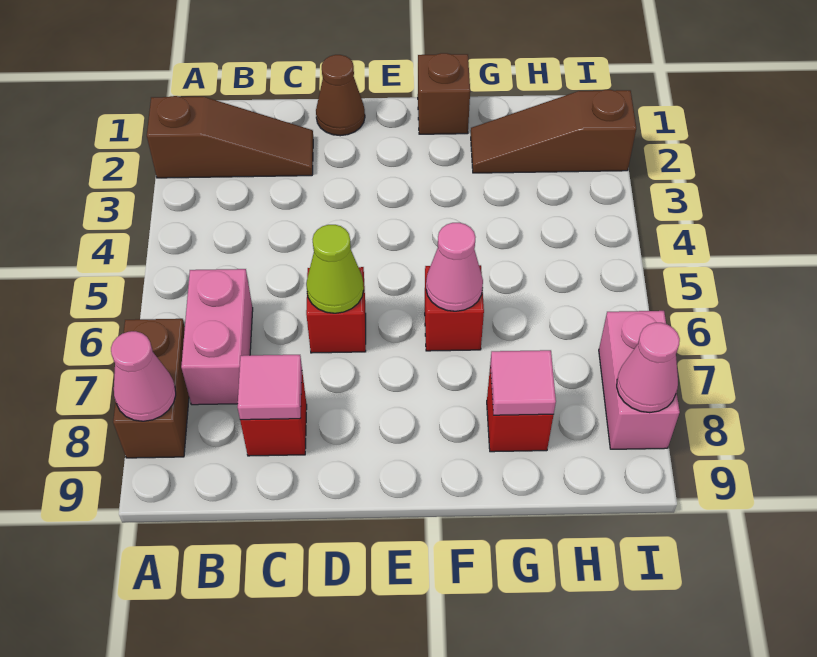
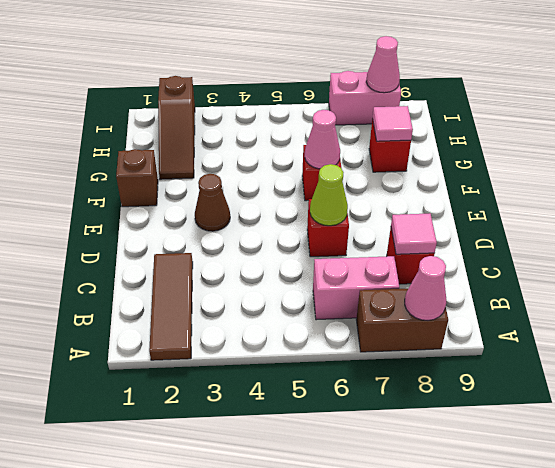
brown slope A2:C2 level 1 top A -> brown tile A2:C2 level 1
brown cone D1 level 1 -> brown cone E3 level 1

